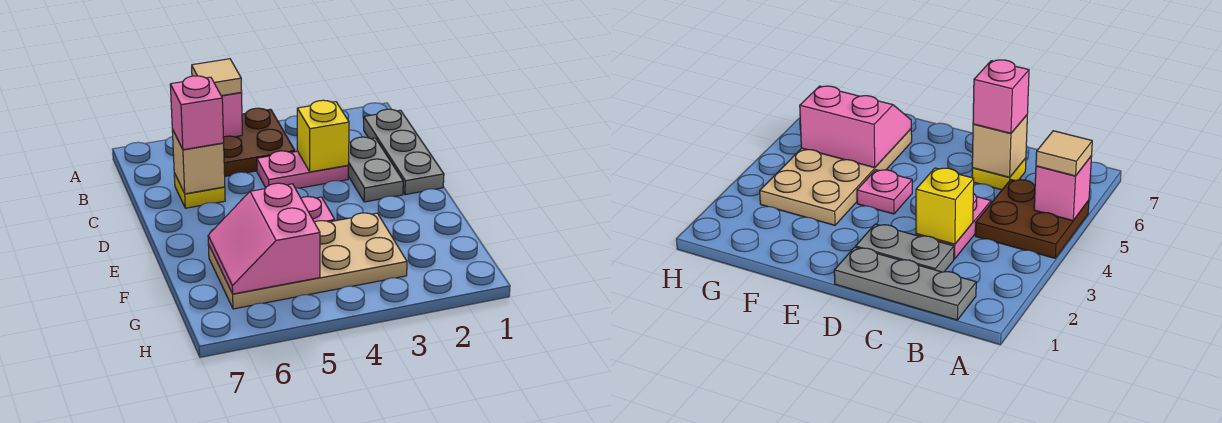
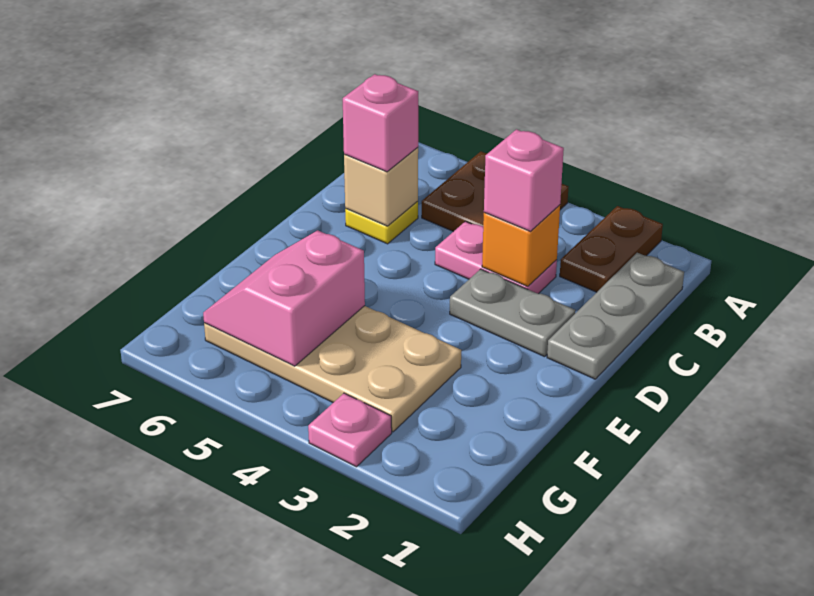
none -> brown plate A2:B2 level 1
pink brick A5 level 2 -> pink brick C3 level 3
tan tile A5 level 3 -> none
grey plate C2:D2 level 1 -> grey plate D2:D3 level 1
yellow brick C3 level 2 -> orange brick C3 level 2
pink plate E4 level 1 -> pink plate H3 level 1

